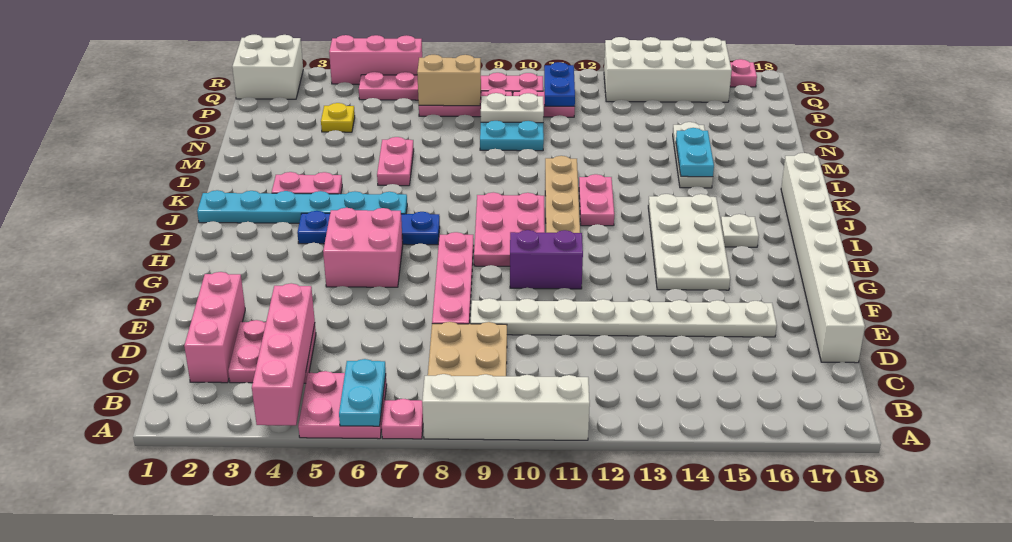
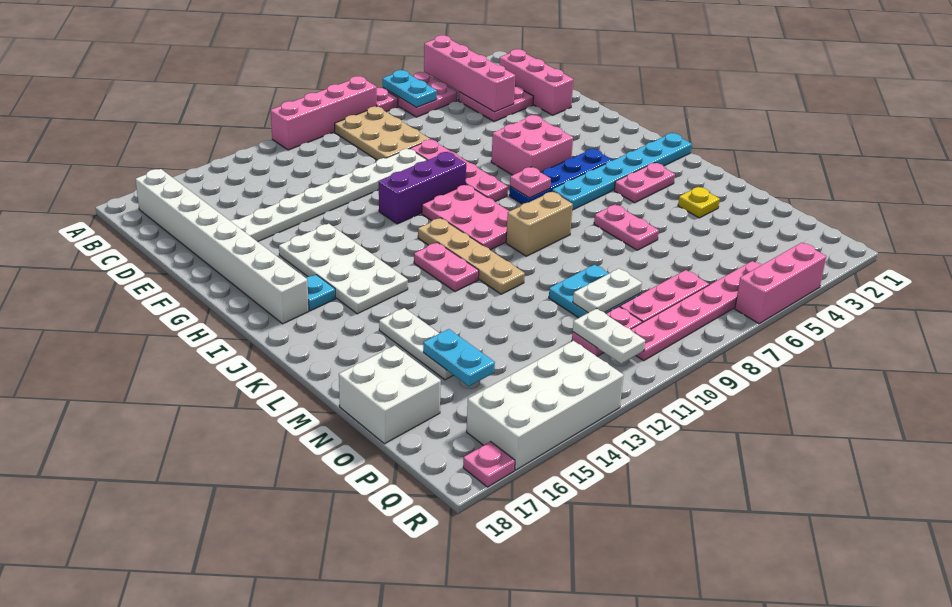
white brick A8:A11 level 1 -> pink brick A8:A11 level 1
white brick D18:K18 level 1 -> white brick B17:I17 level 1
purple brick G10:G11 level 1 -> purple brick G9:G11 level 1
none -> pink plate I7 level 2
white plate I16 level 1 -> cyan plate I16 level 1
cyan plate L15:M15 level 2 -> cyan plate N15:O15 level 2
yellow plate O4 level 1 -> yellow plate M3 level 1
tan brick P7:P8 level 2 -> tan brick K8:K9 level 1
blue plate P11:Q11 level 2 -> white plate P11:Q11 level 2
white brick Q1:R2 level 1 -> white brick N17:O18 level 1

